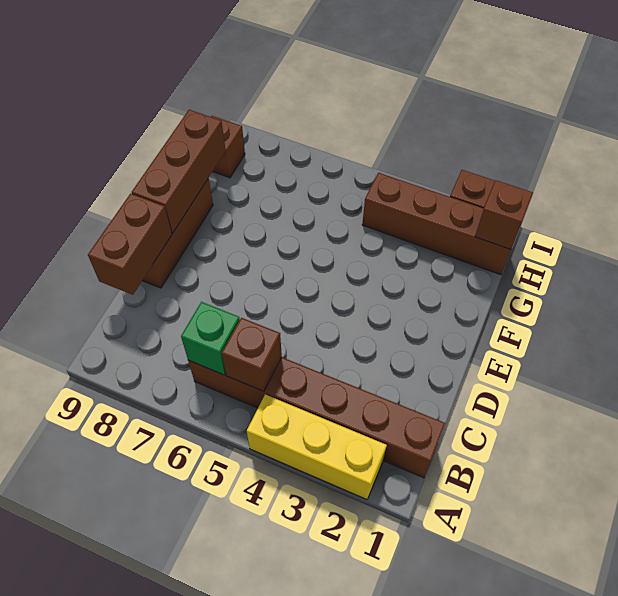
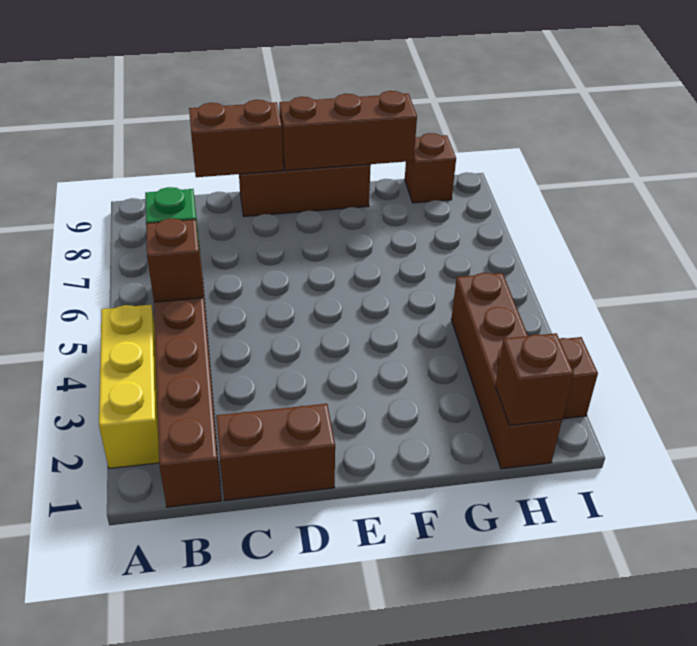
none -> brown brick C1:D1 level 1

